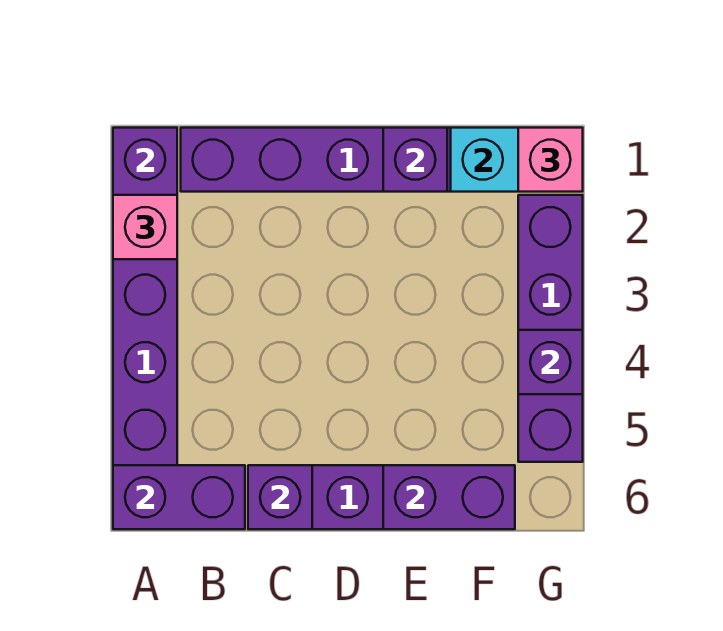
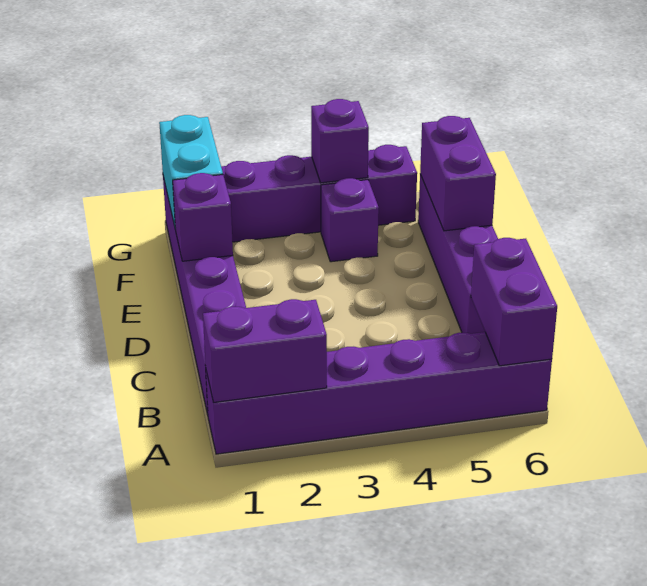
pink brick A2 level 3 -> none
purple brick C6 level 2 -> purple brick F4 level 1
pink brick G1 level 3 -> none

